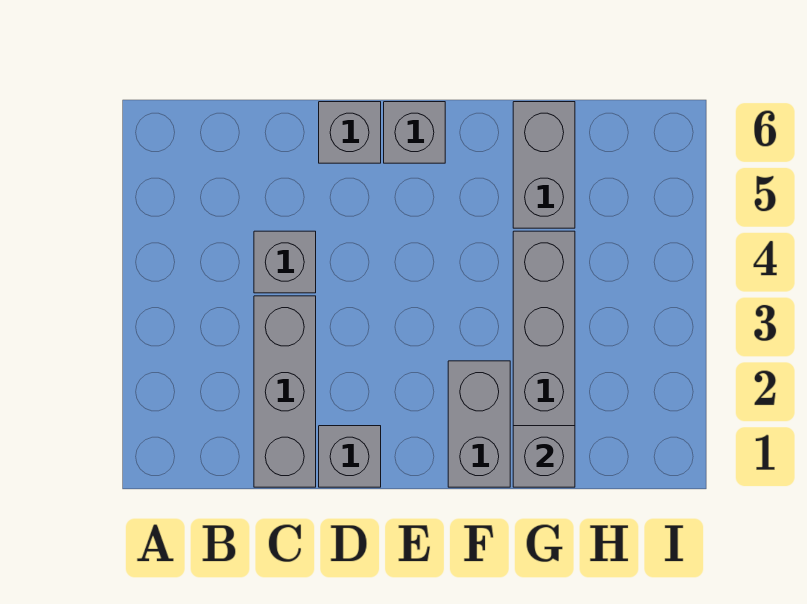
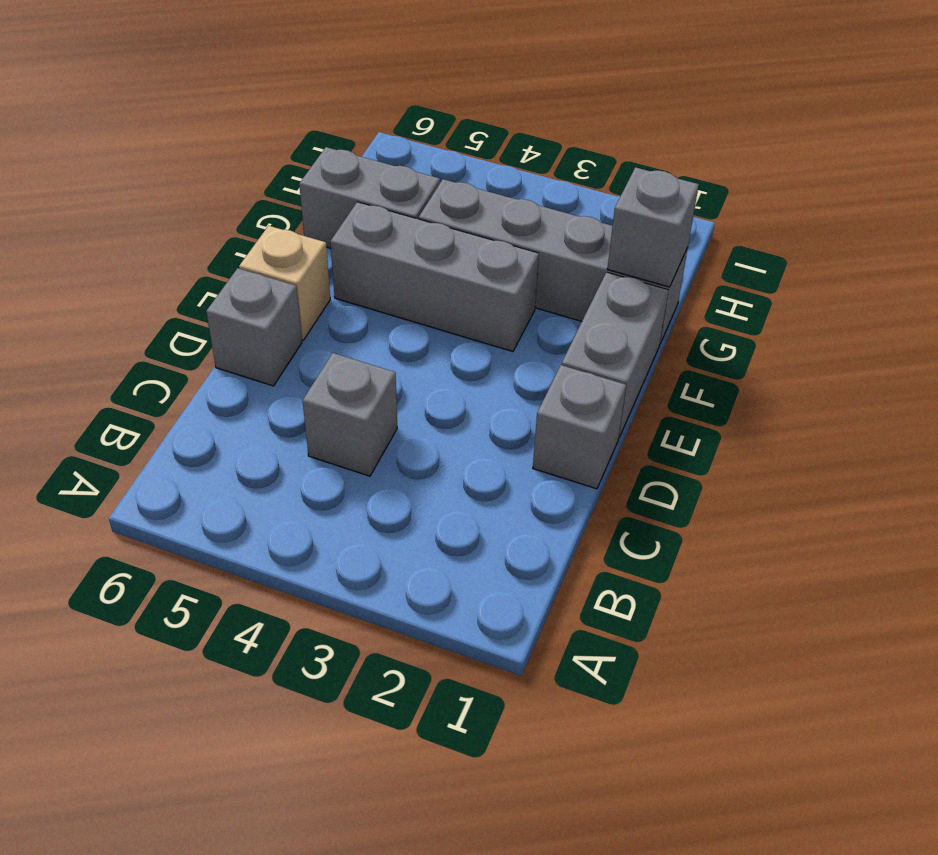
grey brick C1:C3 level 1 -> grey brick F3:F5 level 1
grey brick E6 level 1 -> tan brick E6 level 1
grey brick F1:F2 level 1 -> grey brick E1:F1 level 1

